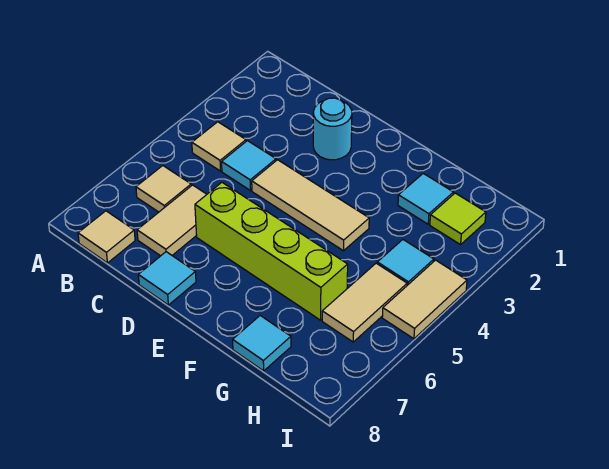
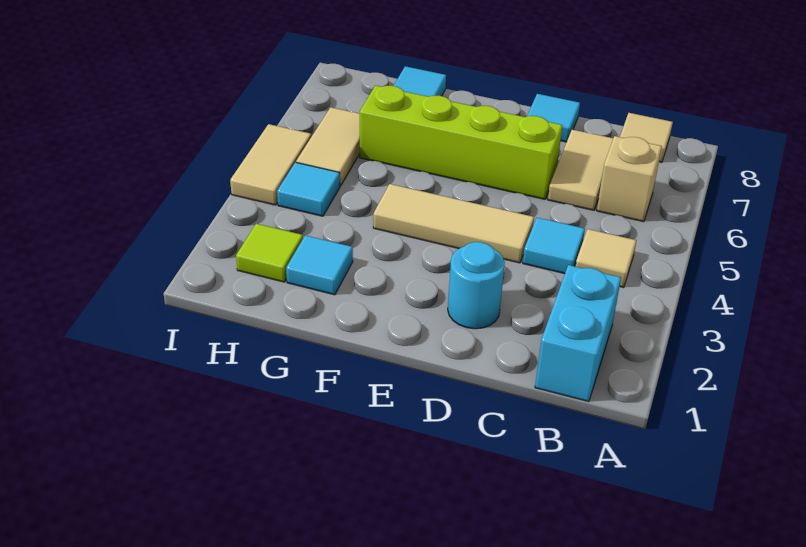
none -> cyan brick B1:B2 level 1
tan tile B6 level 1 -> tan brick B6 level 1

